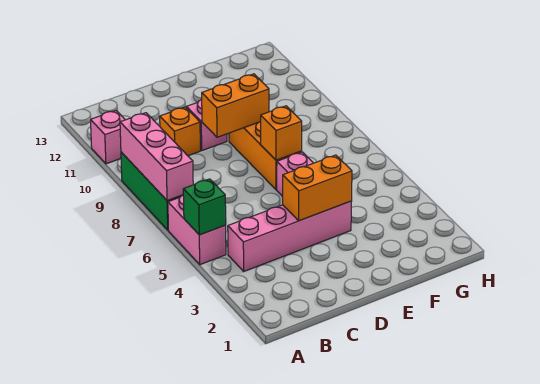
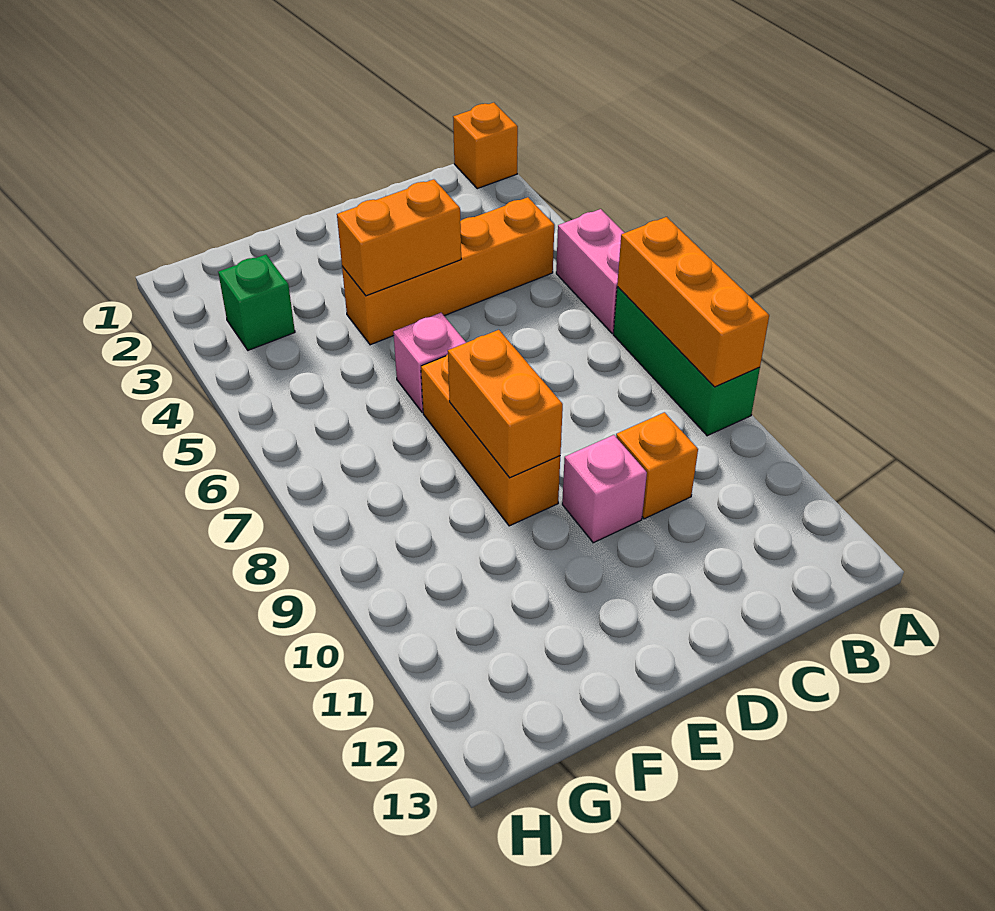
green brick A5 level 2 -> green brick G3 level 1
pink brick A7:A9 level 2 -> orange brick A7:A9 level 2
pink brick A11 level 1 -> none
pink brick B4:E4 level 1 -> orange brick B4:E4 level 1
orange brick D9:E9 level 2 -> orange brick E8:E9 level 2
orange brick E7 level 2 -> orange brick A1 level 1

